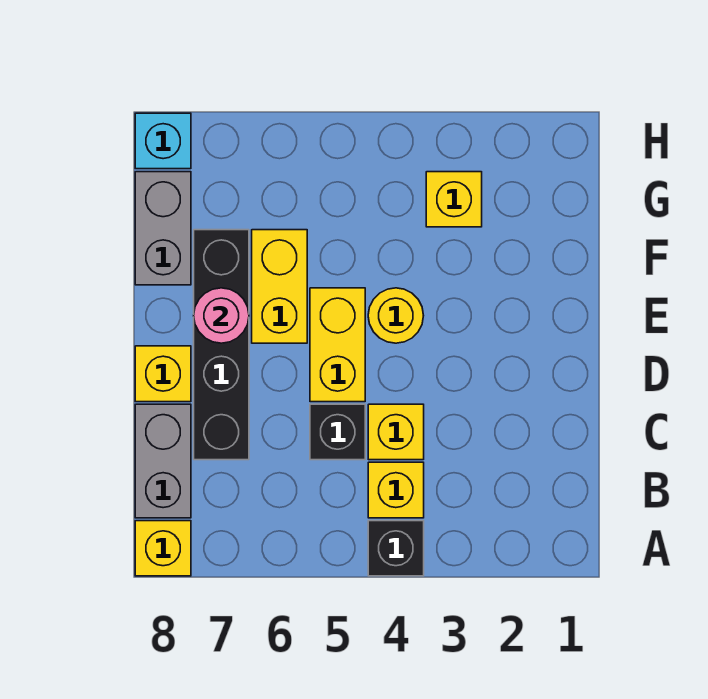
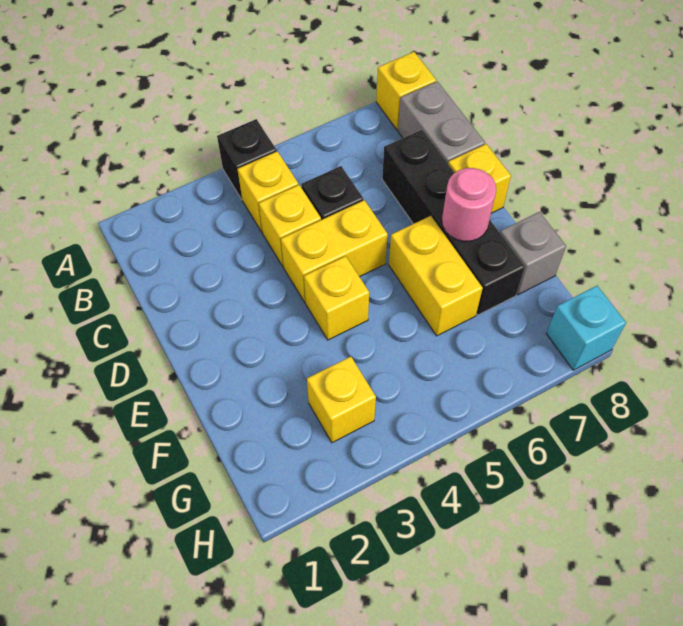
yellow brick D5:E5 level 1 -> yellow brick D4:D5 level 1
yellow round brick E4 level 1 -> yellow brick E4 level 1
grey brick F8:G8 level 1 -> grey brick F8 level 1

